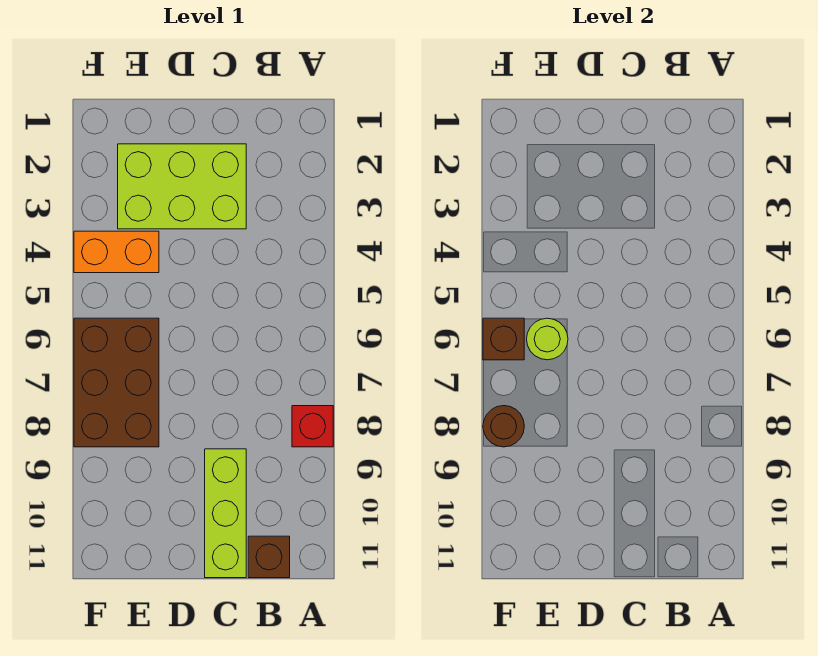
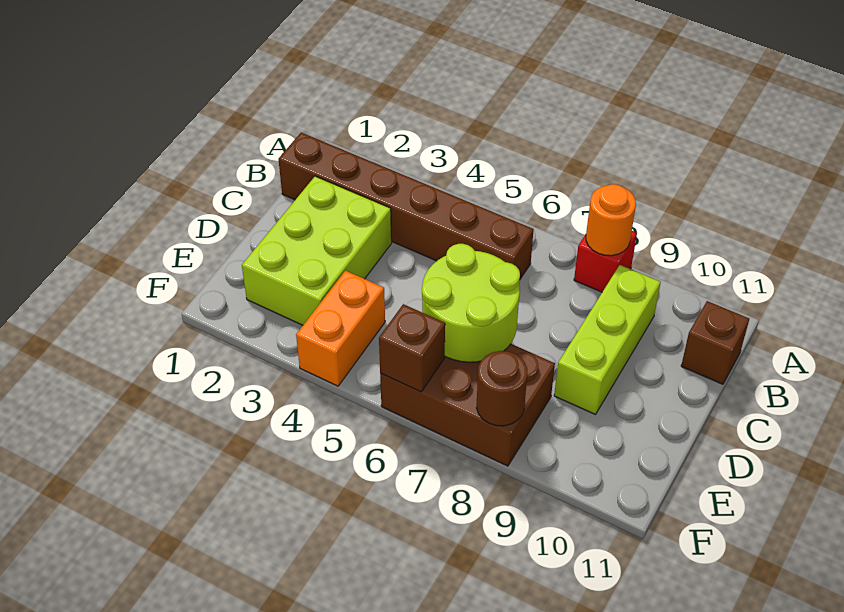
none -> orange round brick A8 level 2
none -> brown brick B1:B6 level 1
lime brick C9:C11 level 1 -> lime brick B9:D9 level 1
lime round brick E6 level 2 -> lime round brick D6:E7 level 2

